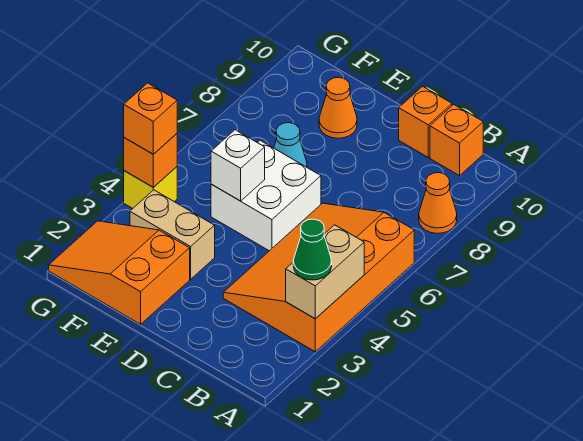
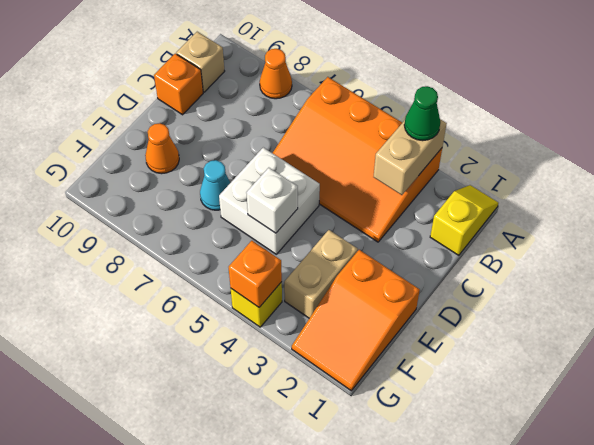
none -> yellow slope A1:B1 level 1 top B
tan brick A3:A4 level 2 -> tan brick A3:B3 level 2
orange brick B10 level 1 -> tan brick B10 level 1
orange brick G4 level 3 -> none

